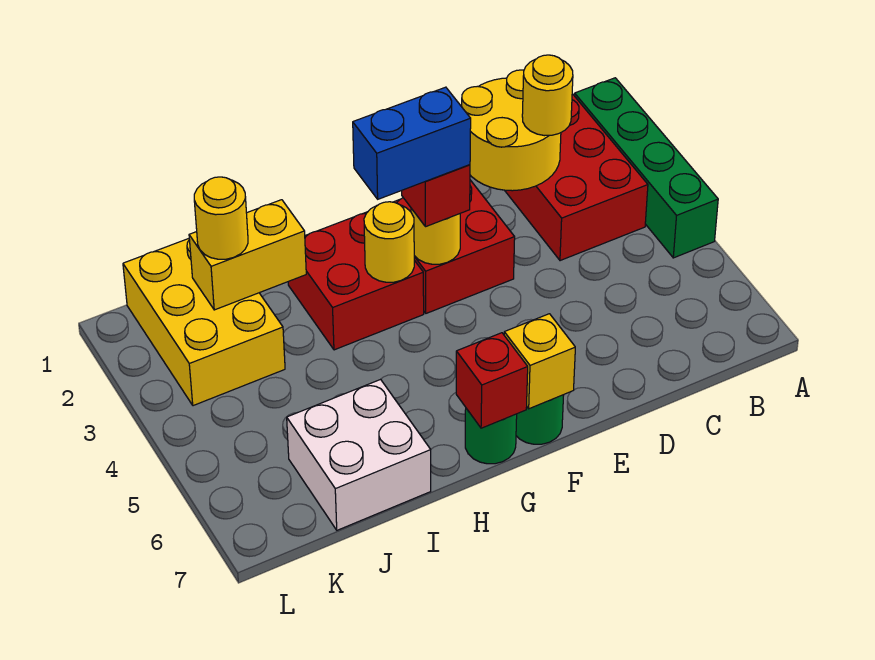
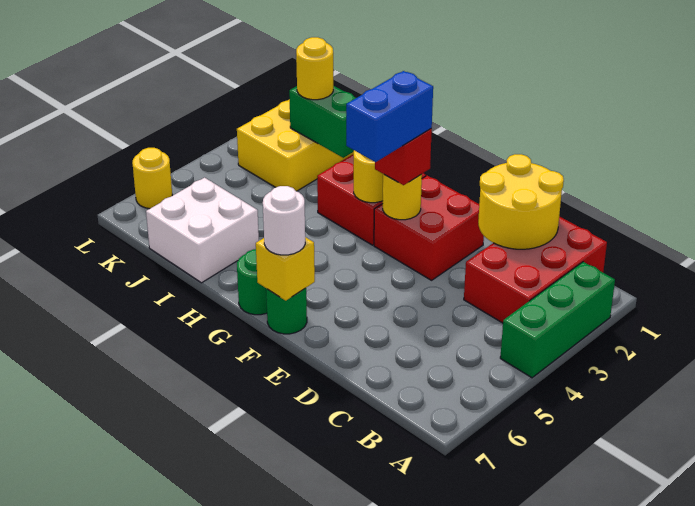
green brick A1:A4 level 1 -> green brick A2:A4 level 1
yellow round brick C2 level 3 -> yellow round brick L6 level 1
blue brick F3:G3 level 4 -> blue brick F3:F4 level 4
none -> white round brick F7 level 3
red brick G7 level 2 -> none
yellow brick I2:J2 level 2 -> green brick I2:J2 level 2

